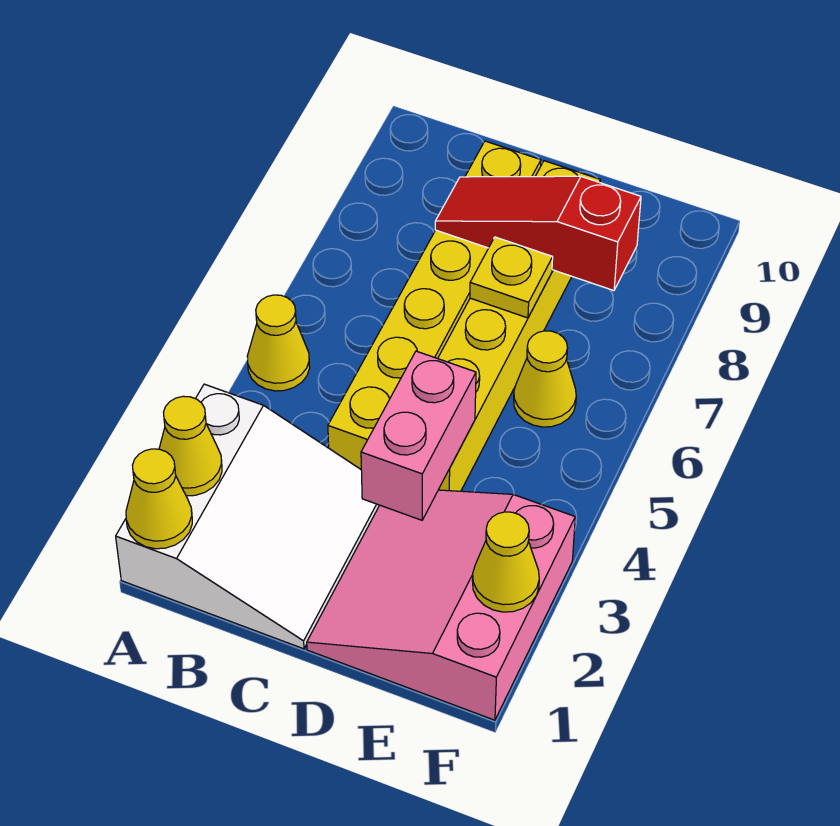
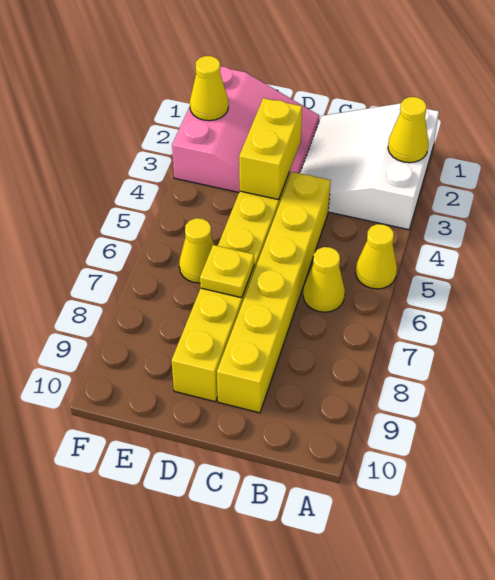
yellow cone A1 level 2 -> yellow cone B6 level 1
red slope C8:E8 level 2 top E -> none
pink brick D3:D4 level 2 -> yellow brick D3:D4 level 2

